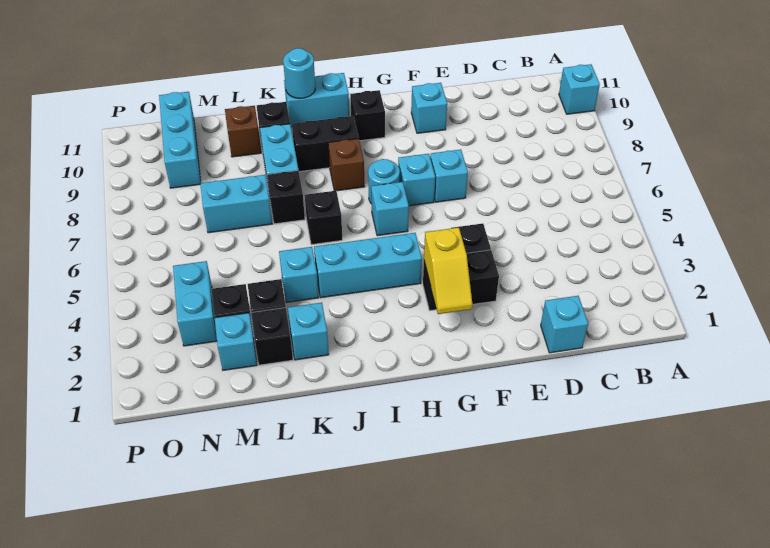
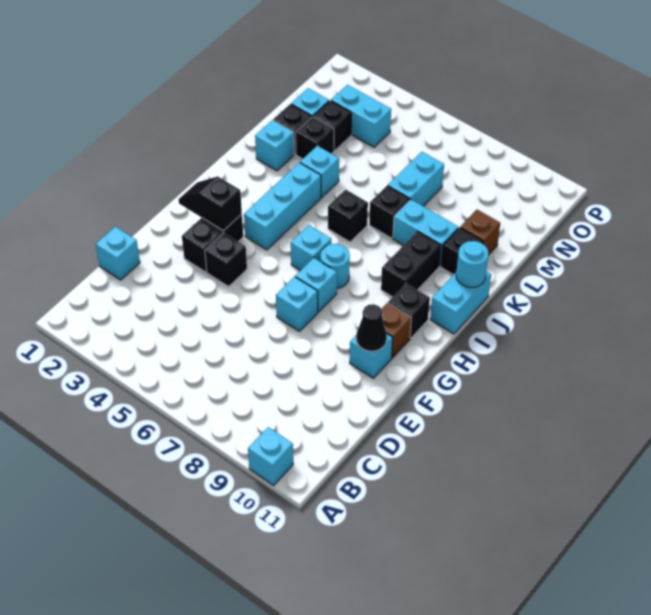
none -> black cone F10 level 2
yellow slope G2:G3 level 2 top 3 -> black slope G2:G3 level 2 top 3
brown brick I8 level 1 -> brown brick G10 level 1
cyan brick N9:N11 level 1 -> none

